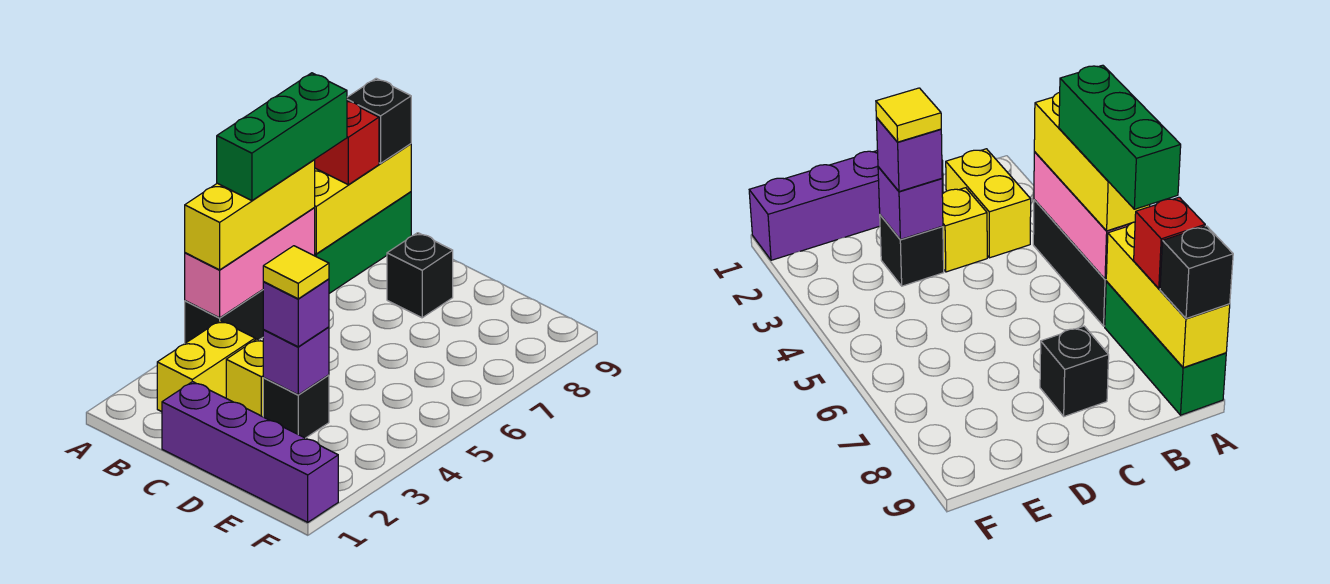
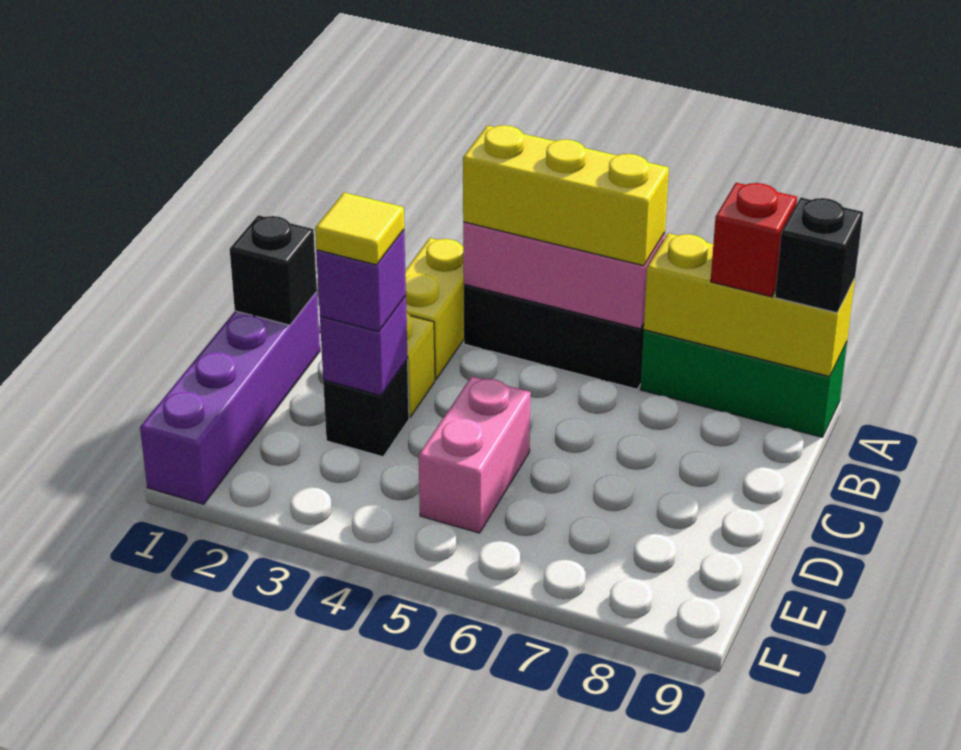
green brick A5:A7 level 4 -> none
yellow brick B2:B3 level 1 -> yellow brick A3:B3 level 1
black brick C8 level 1 -> black brick C1 level 2
none -> pink brick D5:E5 level 1

